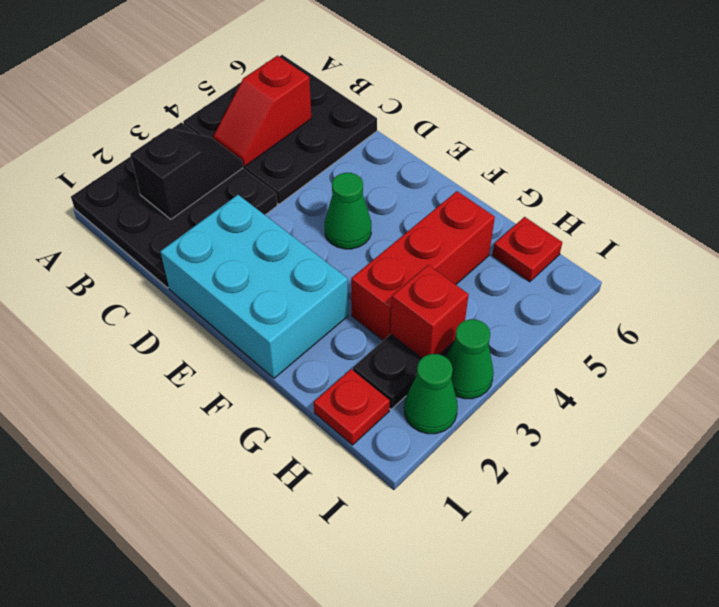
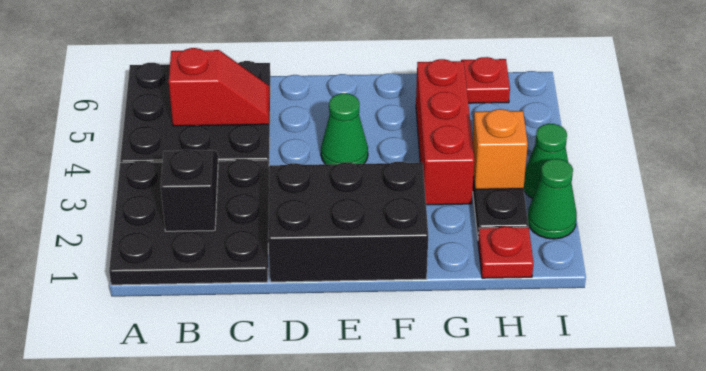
red slope B4:B5 level 2 top 5 -> red slope B5:C5 level 2 top B
cyan brick D1:F2 level 1 -> black brick D1:F2 level 1
red brick H3 level 2 -> orange brick H3 level 2

